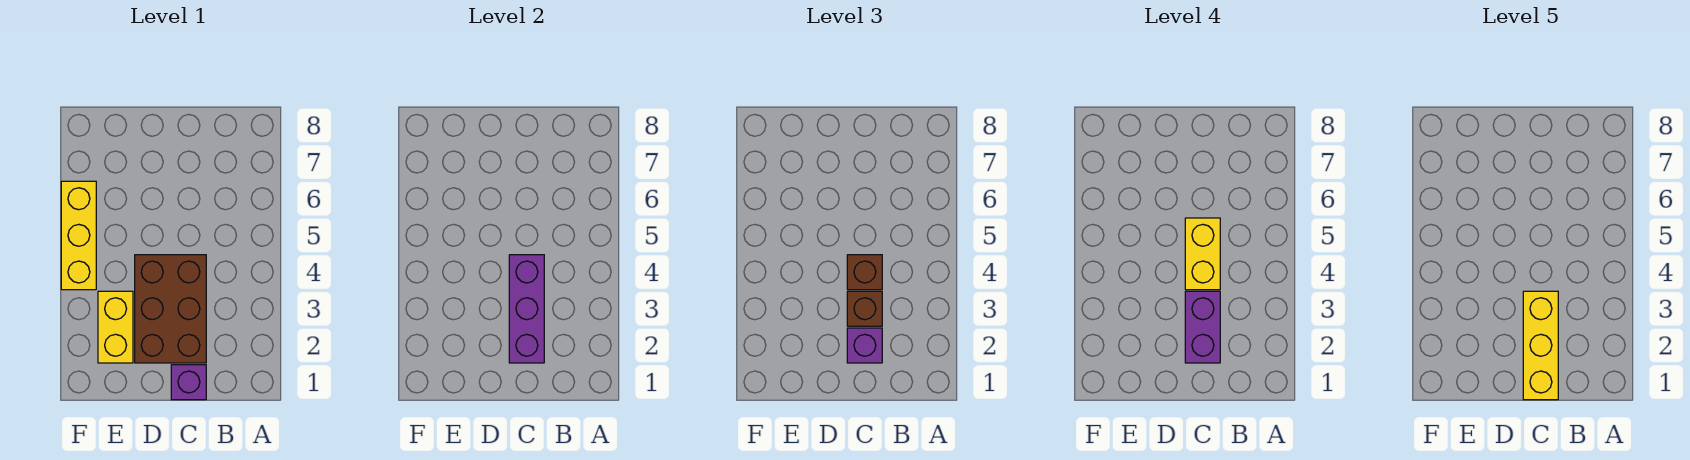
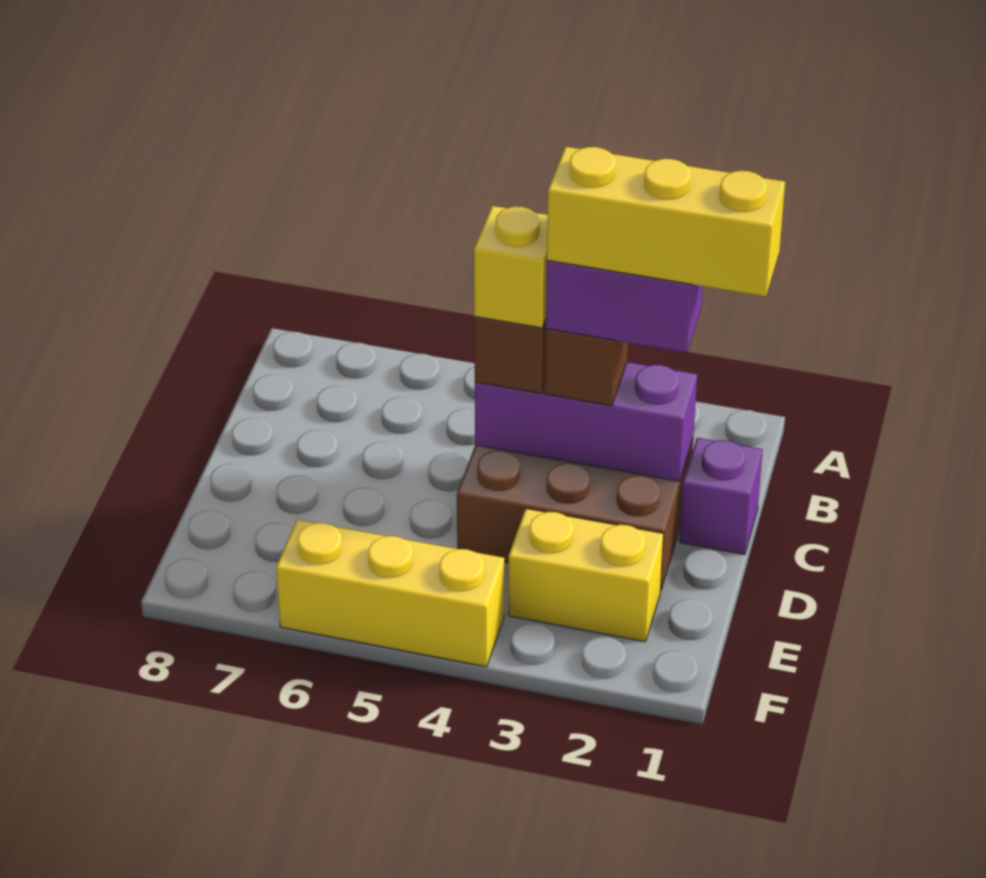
purple brick C2 level 3 -> none
yellow brick C4:C5 level 4 -> yellow brick C4 level 4

